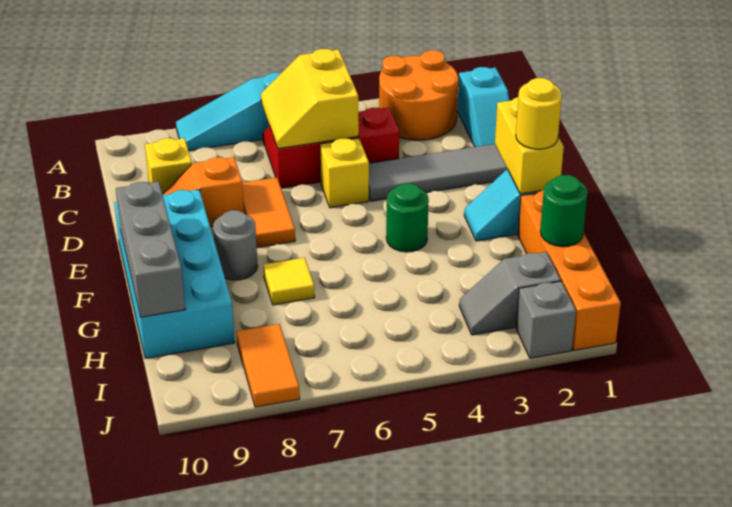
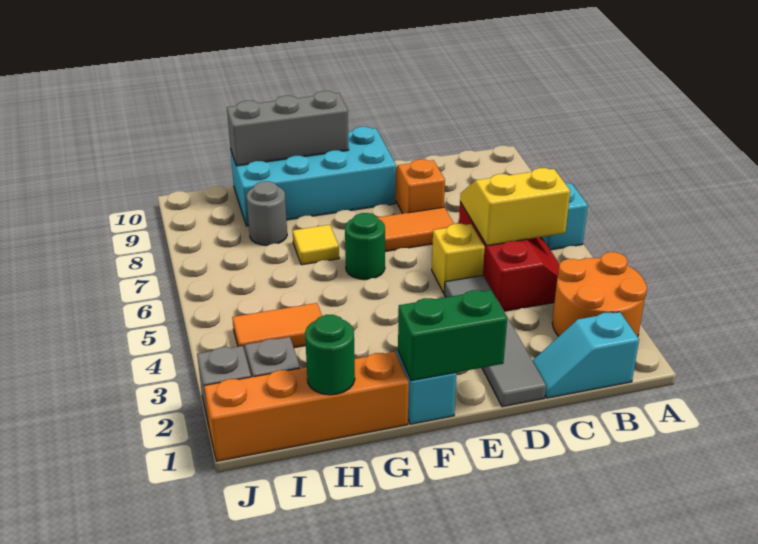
yellow brick C9 level 1 -> none
yellow brick E1:F1 level 2 -> green brick E1:F1 level 2
yellow round brick F1 level 3 -> none
green round brick F4 level 1 -> green round brick F6 level 1
grey round brick F8 level 1 -> grey round brick H8 level 1
orange tile I8:J8 level 1 -> orange tile H4:I4 level 1

